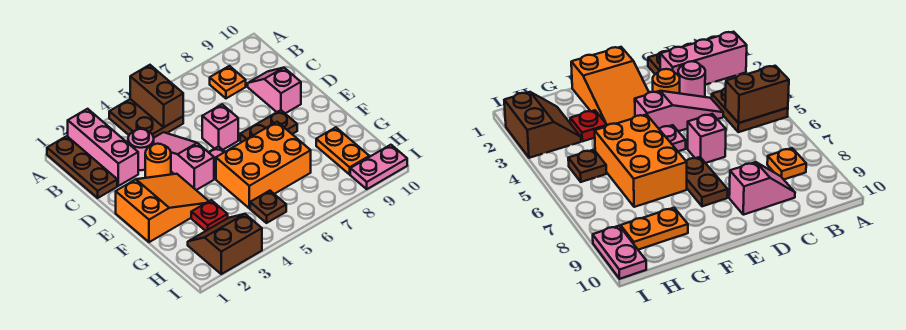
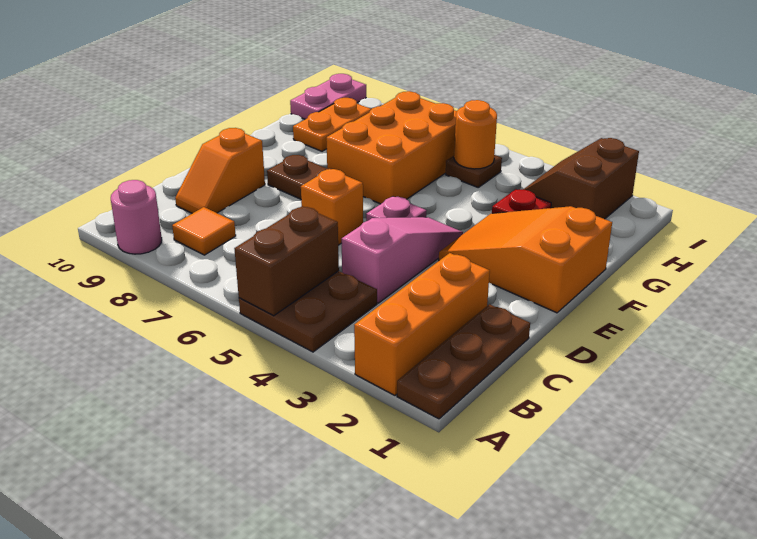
pink brick A2:C2 level 1 -> orange brick A2:C2 level 1
orange plate B8 level 1 -> orange tile B8 level 1
pink round brick C3 level 1 -> pink round brick A9 level 1
pink slope C4:E4 level 1 top E -> pink slope C4:E4 level 1 top C
pink slope C9:D9 level 1 top D -> orange slope C9:D9 level 1 top D
orange round brick D3 level 1 -> orange round brick H5 level 2
pink brick D6 level 1 -> orange brick D6 level 1
orange brick F5:G7 level 1 -> orange brick F6:H7 level 1
brown slope H2:I3 level 1 top I -> brown slope H2:I3 level 1 top 2
pink plate I9:I10 level 1 -> pink plate H10:I10 level 1

